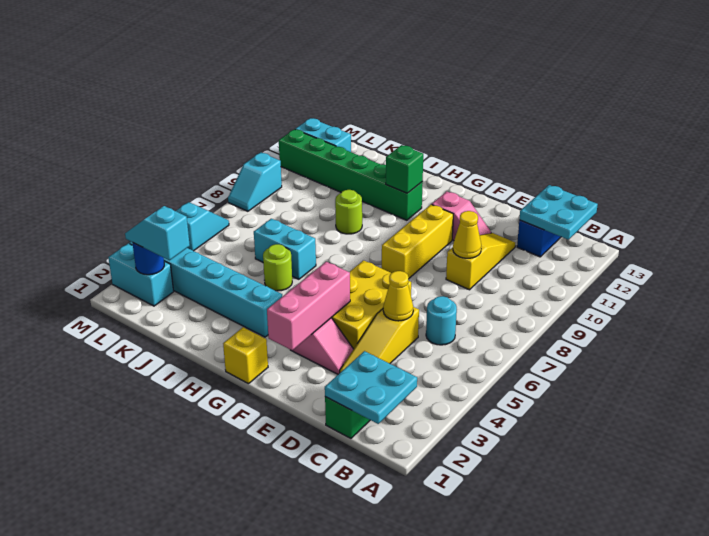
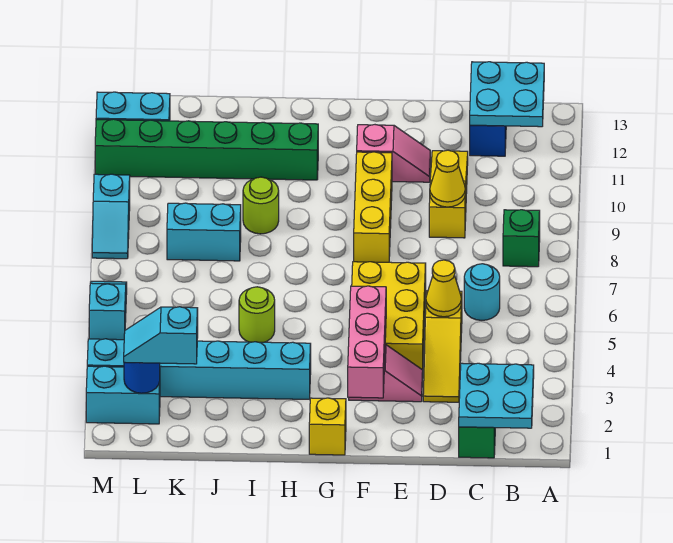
green brick H11 level 2 -> green brick B8 level 1
cyan brick I6:J6 level 1 -> cyan brick J8:K8 level 1

